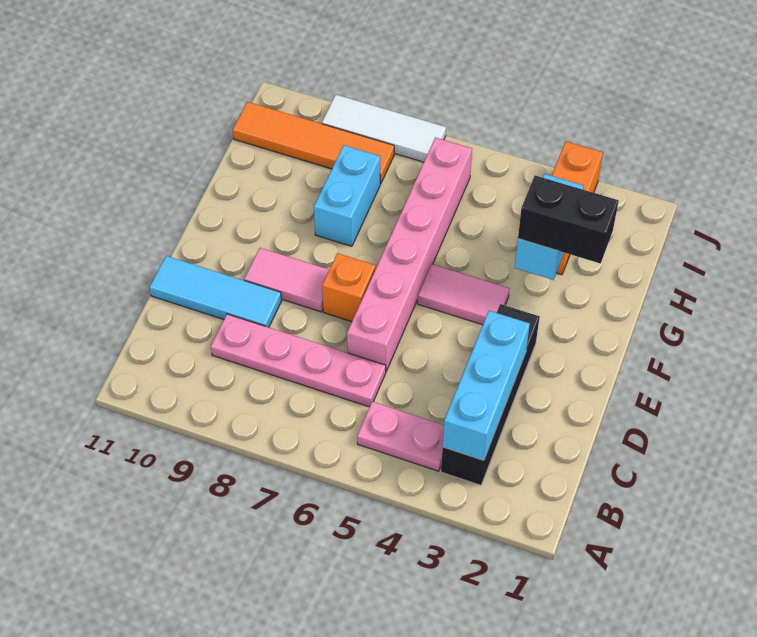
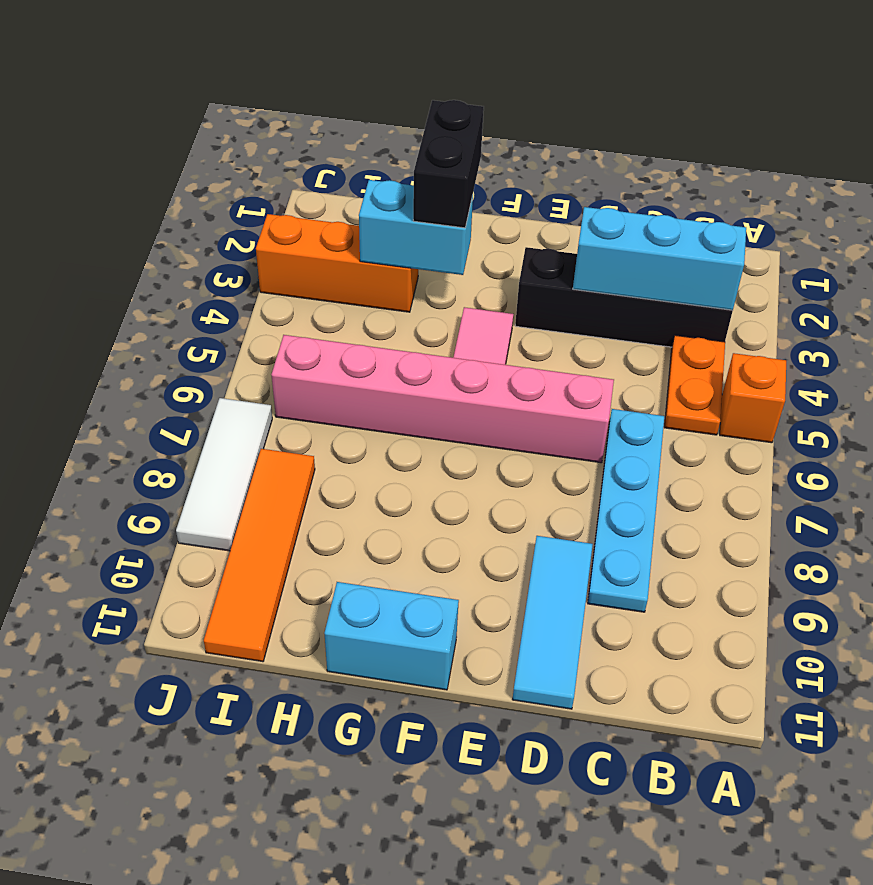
pink plate B4:B5 level 1 -> orange plate B4:B5 level 1
pink plate C6:C9 level 1 -> cyan plate C6:C9 level 1
orange brick E7 level 1 -> orange brick A5 level 1
pink tile E8:E9 level 1 -> none
cyan brick G8:H8 level 1 -> cyan brick F11:G11 level 1

